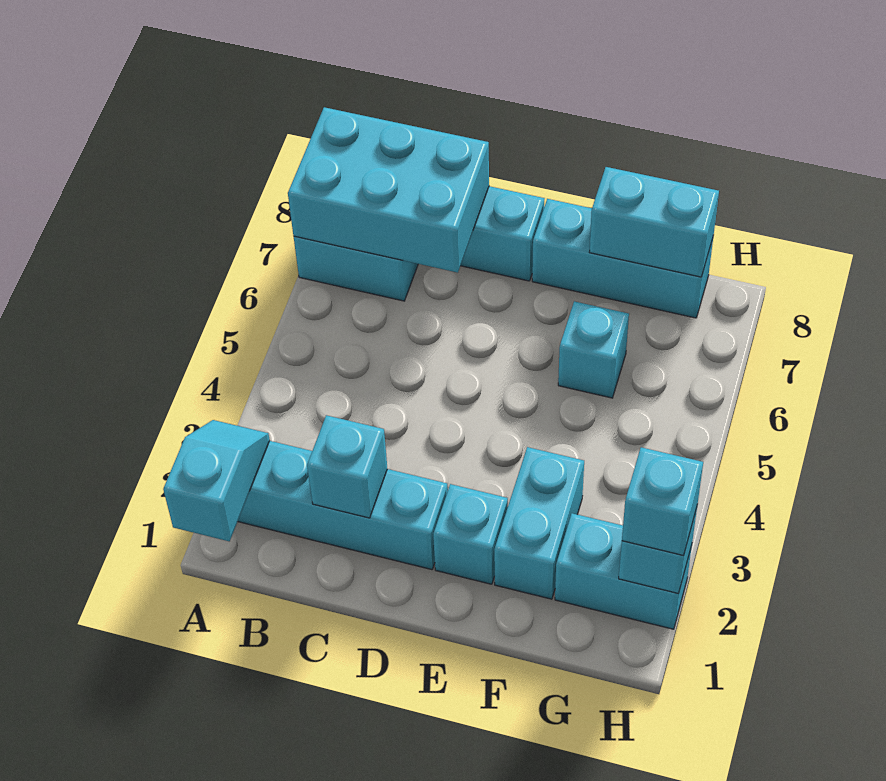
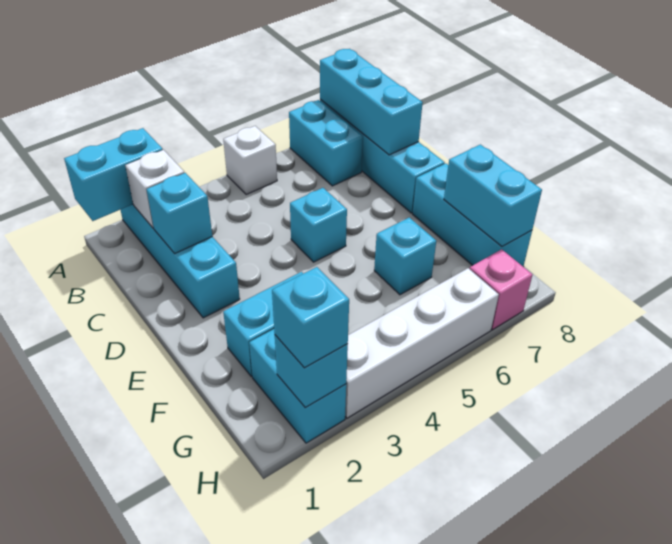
cyan slope A1:A2 level 2 top 1 -> cyan brick A1:A2 level 2
none -> white brick A5 level 1
cyan brick A7:C8 level 2 -> cyan brick A8:C8 level 2
none -> white brick B2 level 2
cyan brick E2 level 1 -> cyan brick D5 level 1
none -> white brick H3:H6 level 1
none -> pink brick H7 level 1

